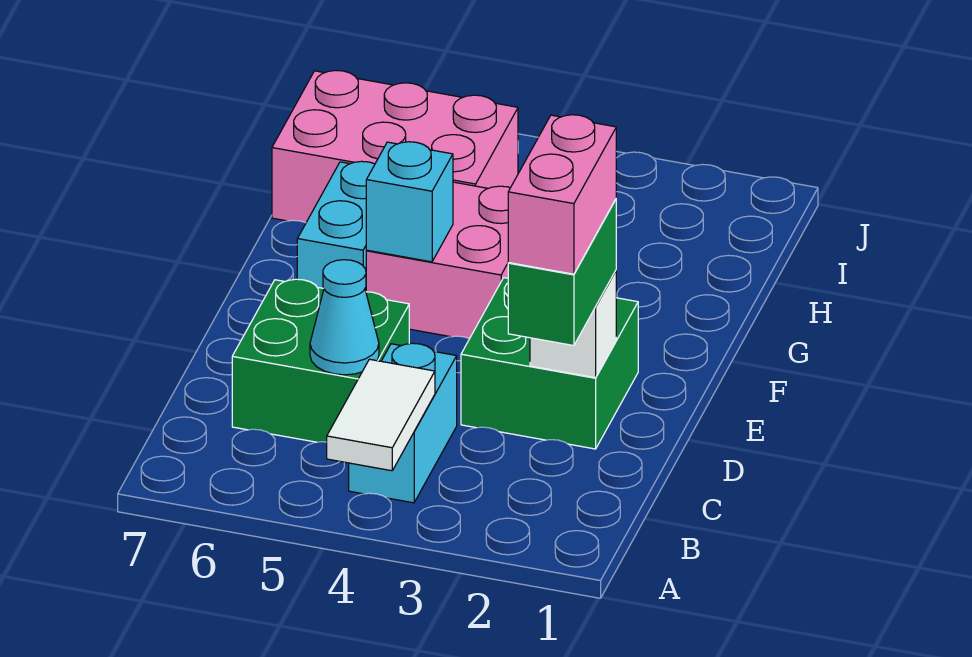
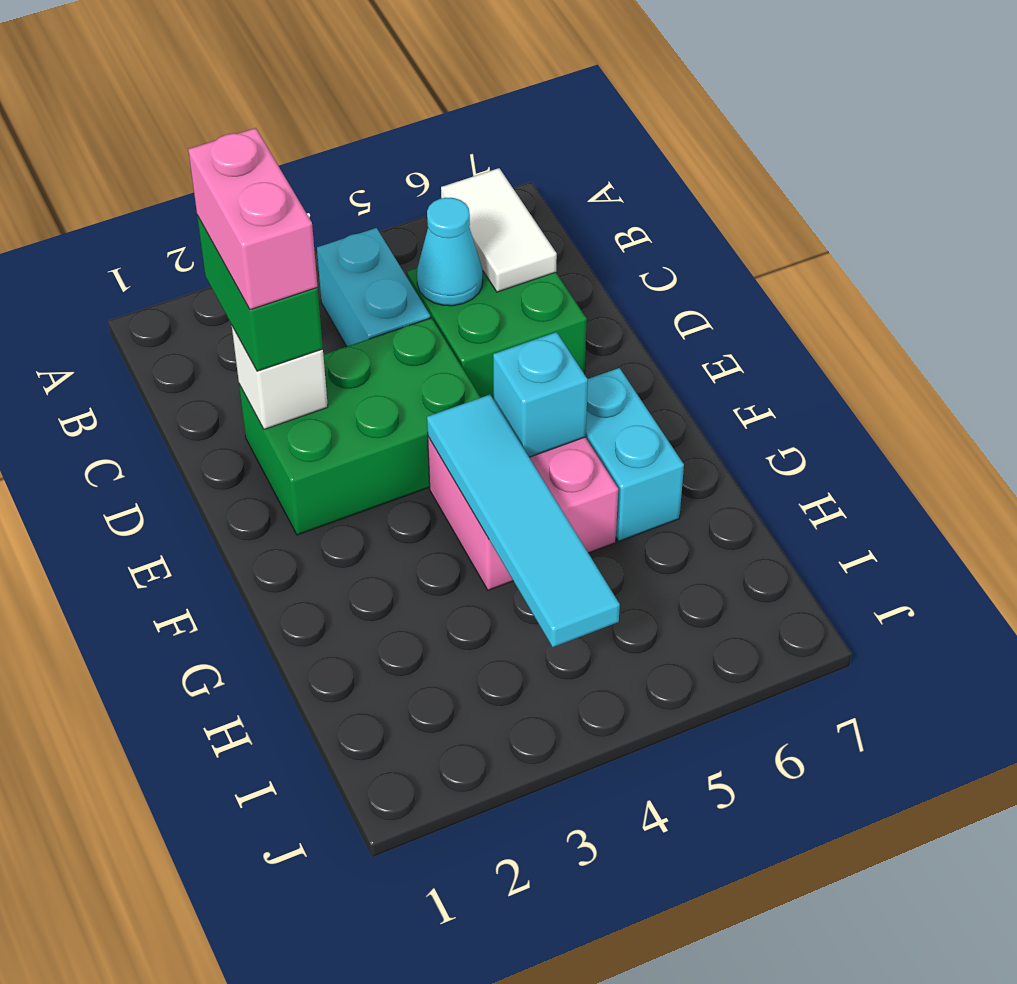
white tile A4:B4 level 2 -> white tile B6:C6 level 2
green brick D2:E3 level 1 -> green brick D2:E4 level 1
none -> cyan tile F4:I4 level 2
pink brick H5:I7 level 1 -> none

